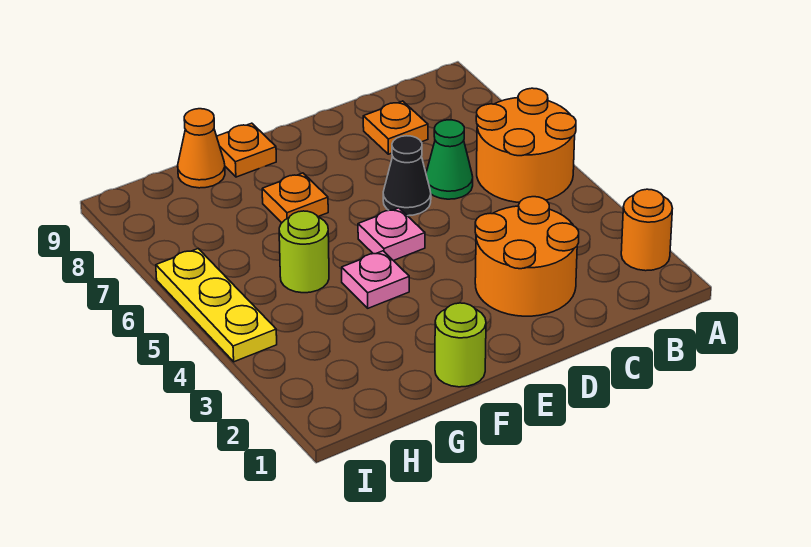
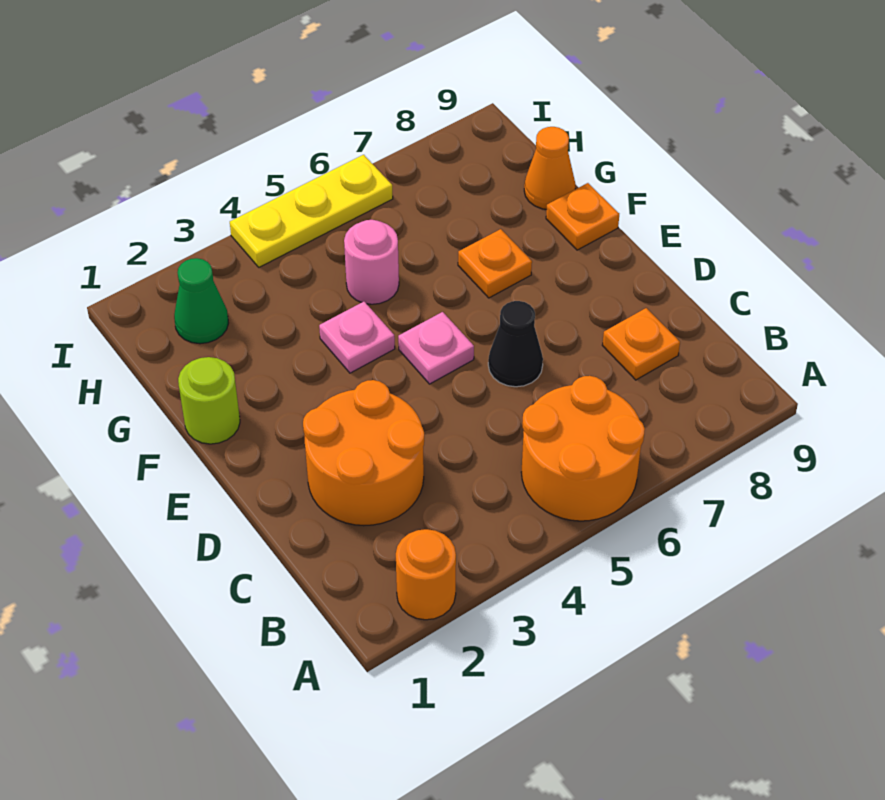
green cone C6 level 1 -> green cone H2 level 1
lime round brick G5 level 1 -> pink round brick G5 level 1

